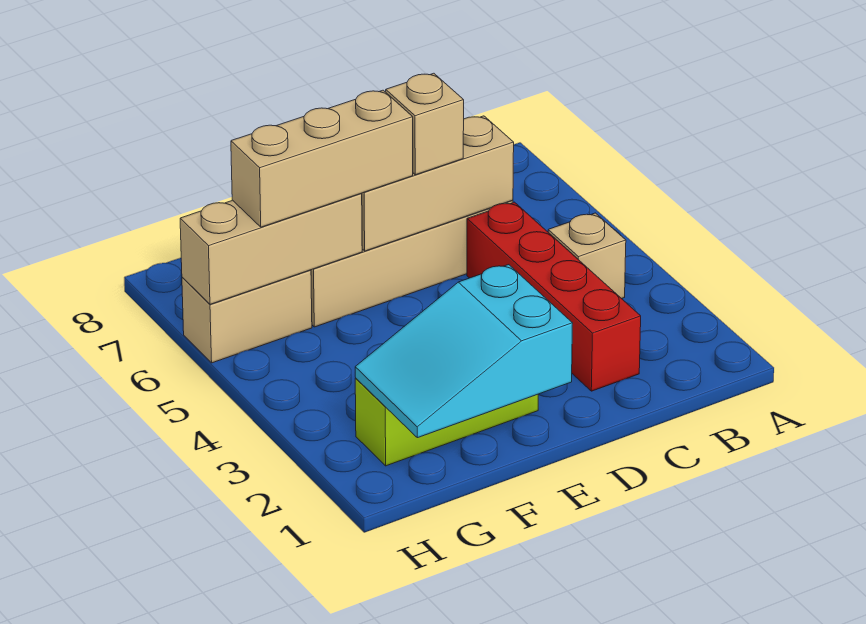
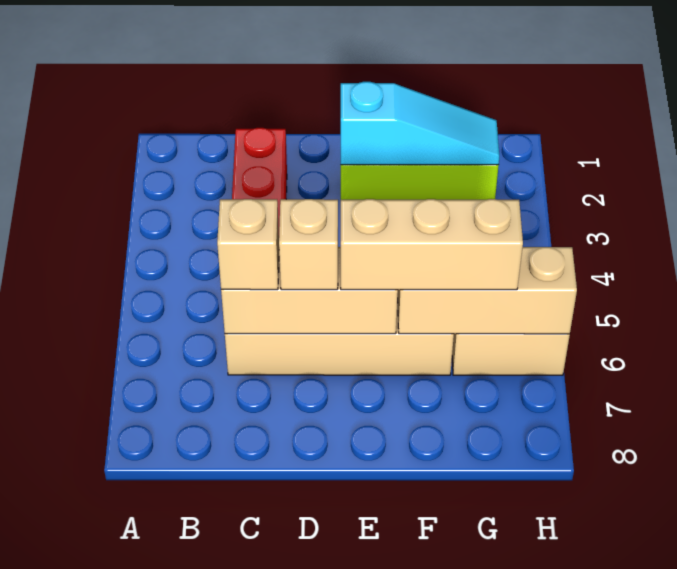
tan brick B4 level 1 -> tan brick C6 level 3
cyan slope E1:G2 level 2 top E -> cyan slope E2:G2 level 2 top E

